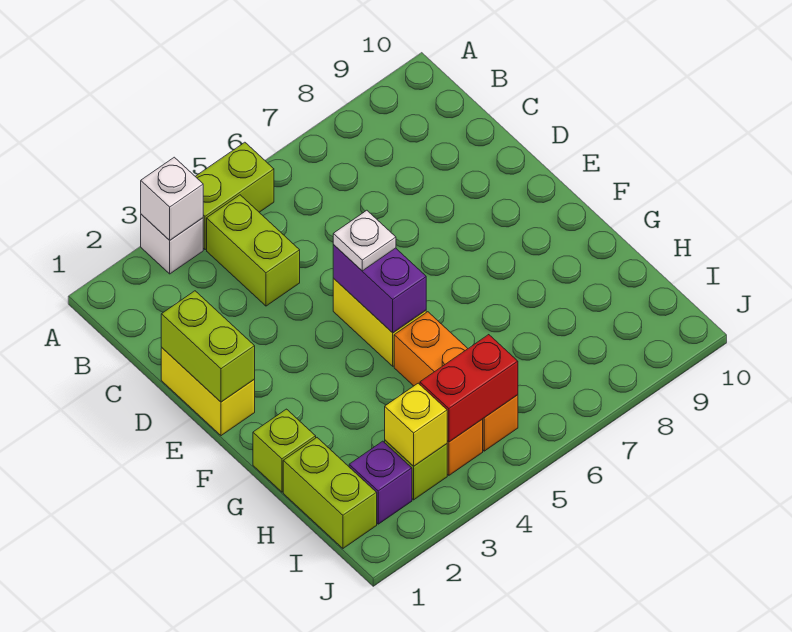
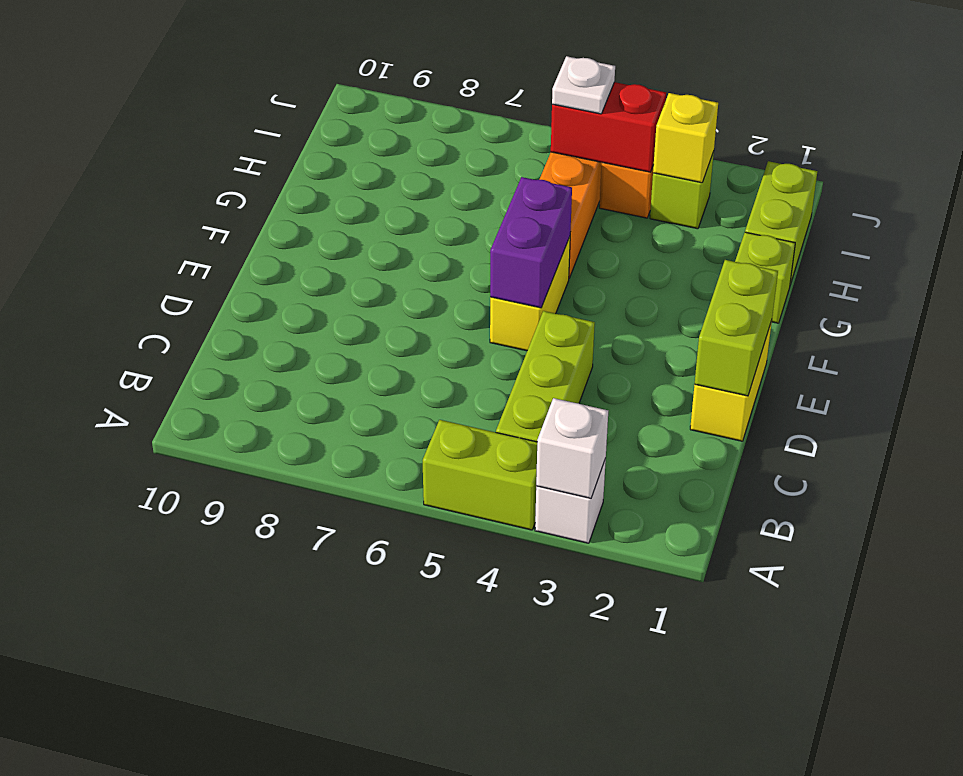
lime brick B4:C4 level 1 -> lime brick B4:D4 level 1
white plate E5 level 3 -> white plate I5 level 3
purple brick I2 level 1 -> none

